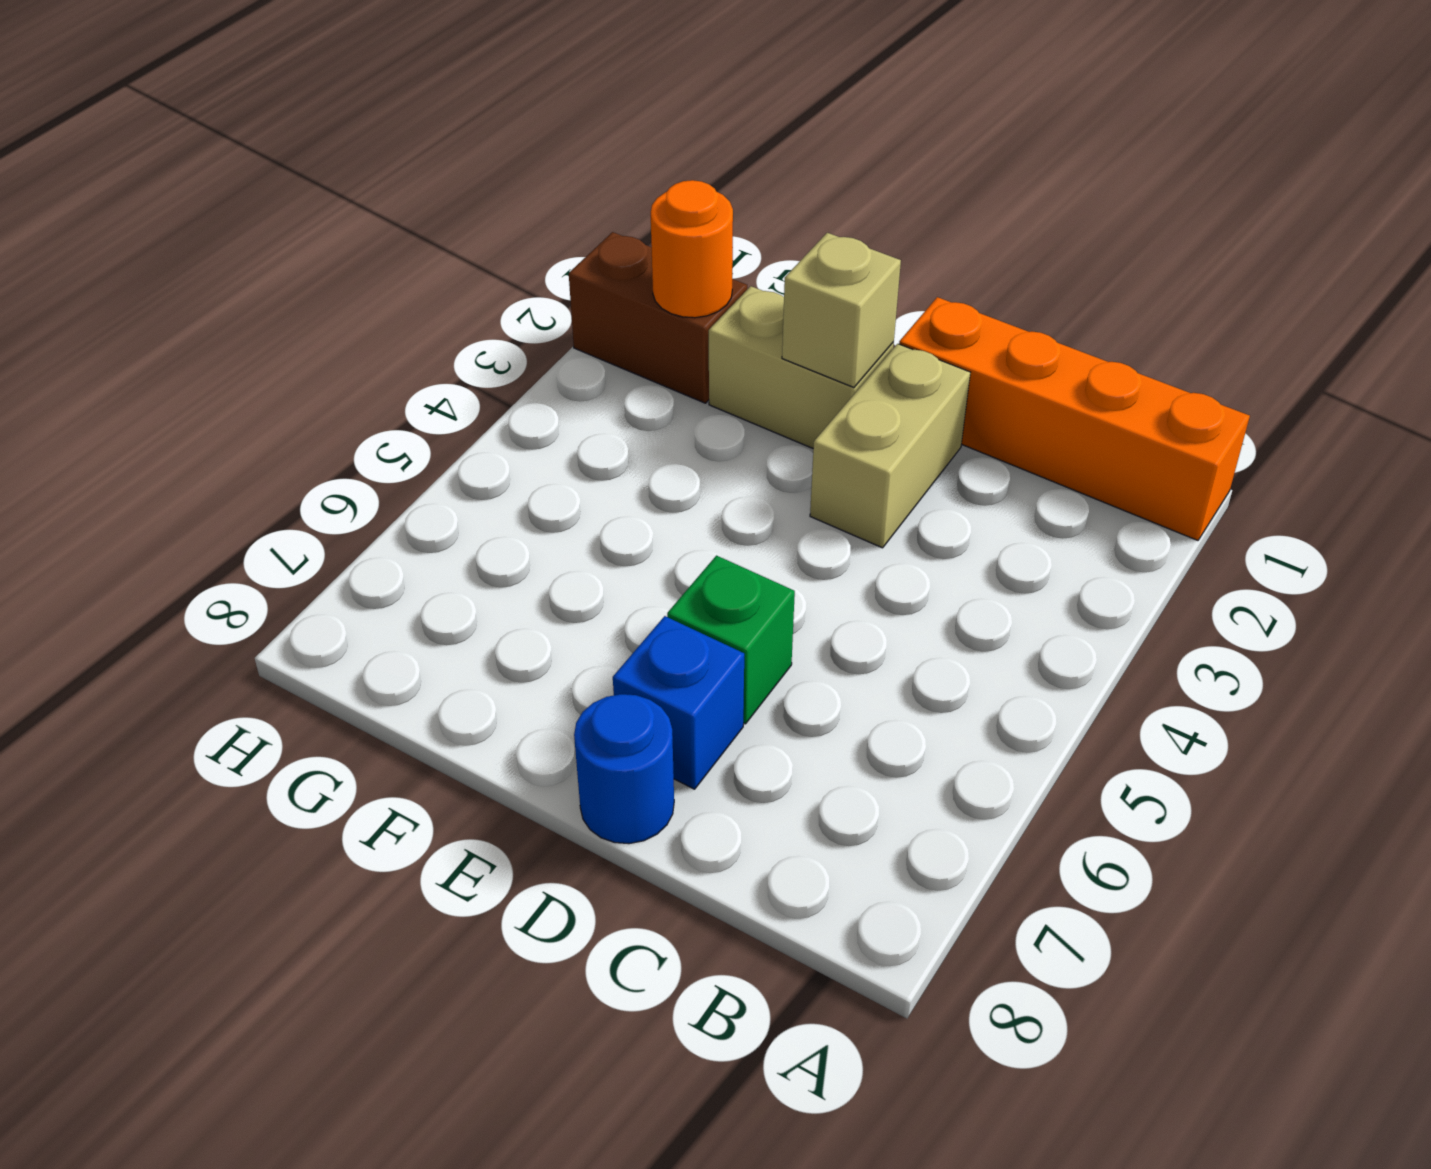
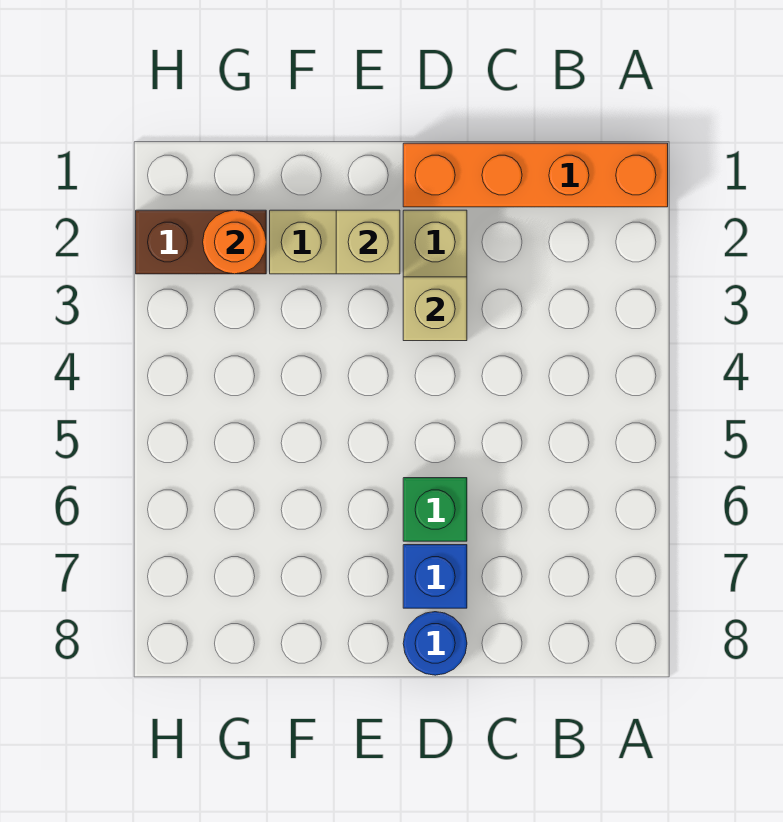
none -> tan brick D3 level 2

